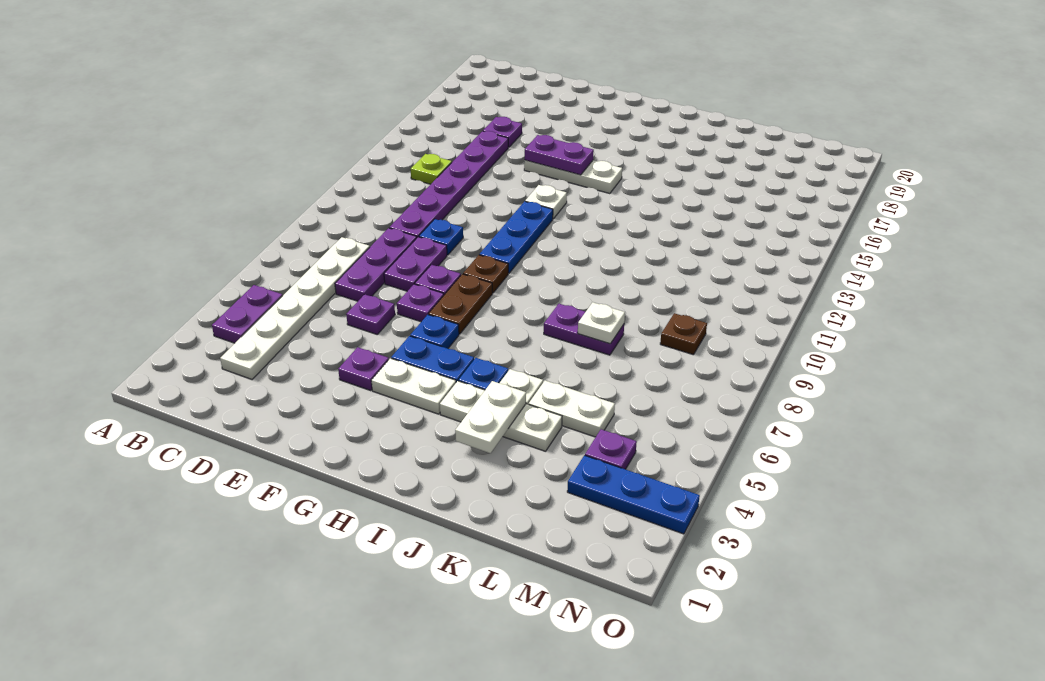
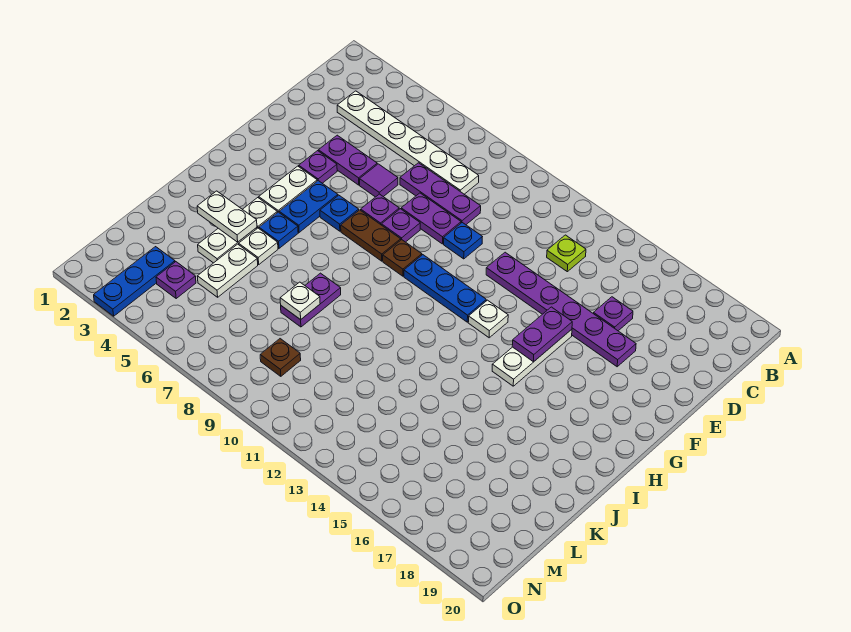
purple plate B4:B5 level 1 -> purple plate E4:E5 level 1
purple plate D10:D15 level 1 -> purple plate E12:E17 level 1
purple plate E6 level 1 -> purple tile E6 level 1

